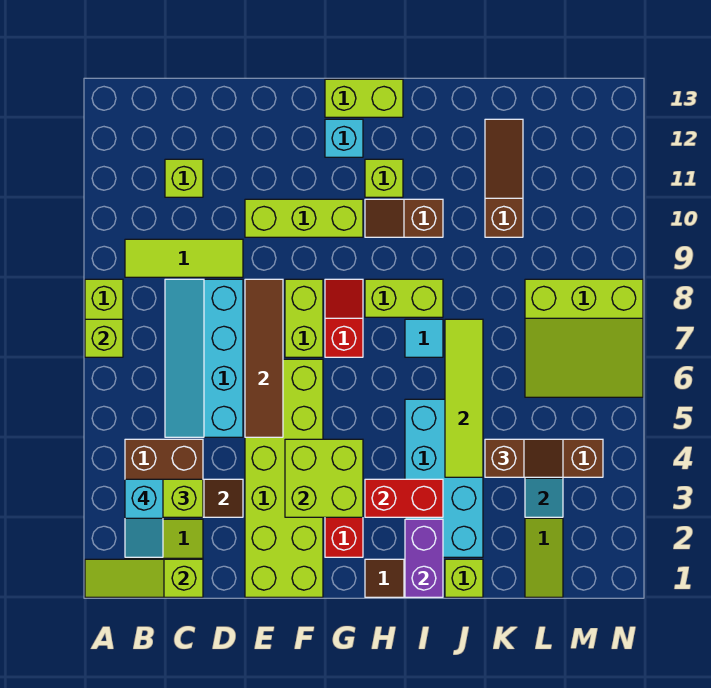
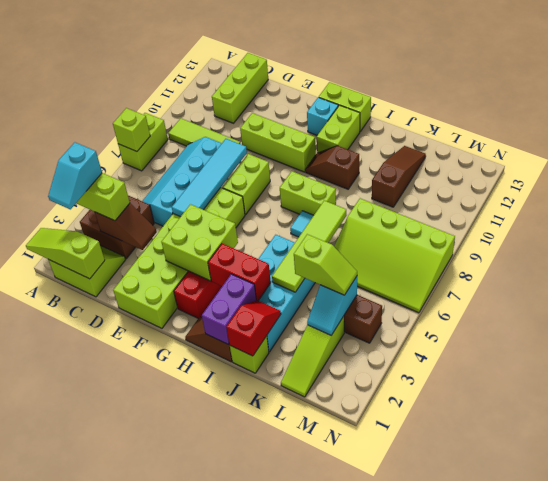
lime brick C11 level 1 -> lime brick C11:C13 level 1
brown tile E5:E8 level 2 -> cyan tile E5:E8 level 2
red slope G7:G8 level 1 top 7 -> red slope J1:J2 level 2 top 1
lime brick H11 level 1 -> lime brick H11:H12 level 1
brown slope K4:L4 level 3 top K -> lime slope K4:L4 level 3 top K
lime slope L6:N8 level 1 top 8 -> lime slope K6:N8 level 1 top 8

